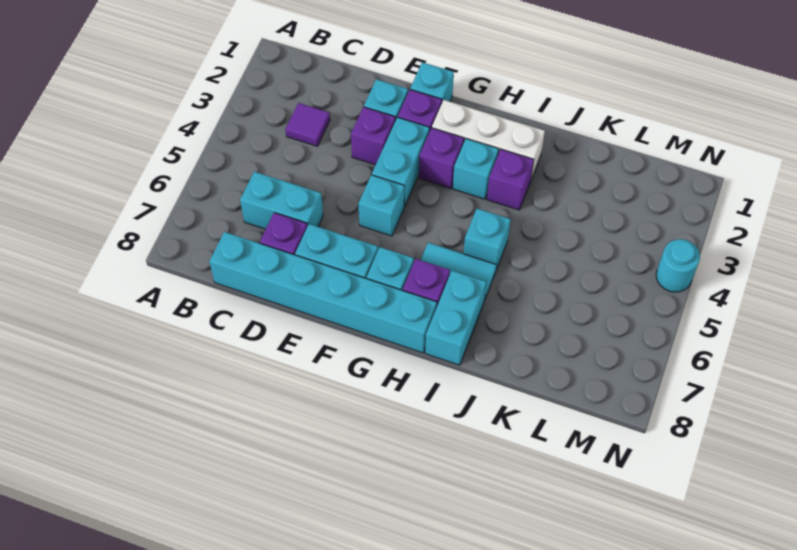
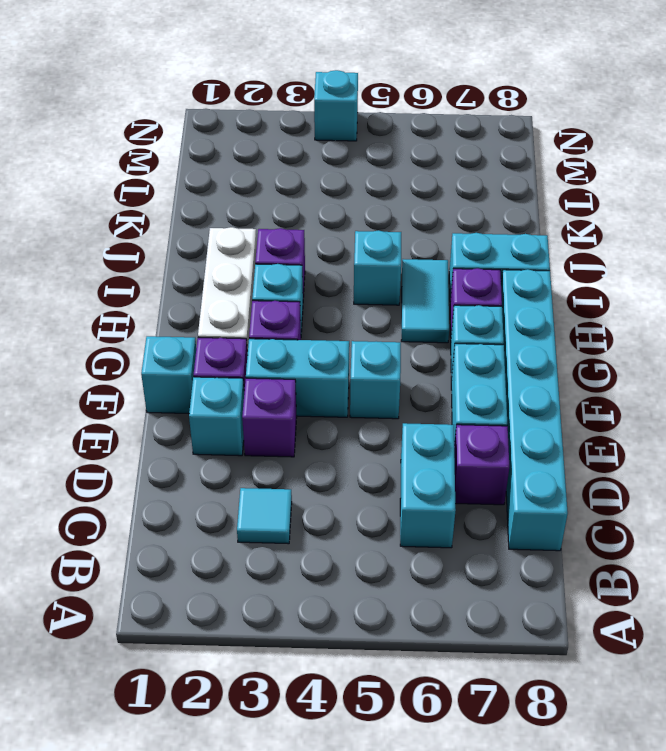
purple tile C3 level 1 -> cyan tile C3 level 1
cyan round brick N4 level 1 -> cyan brick N4 level 1

